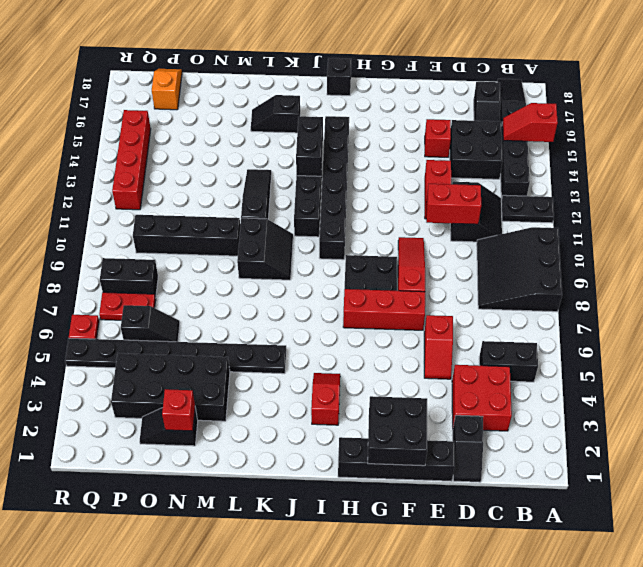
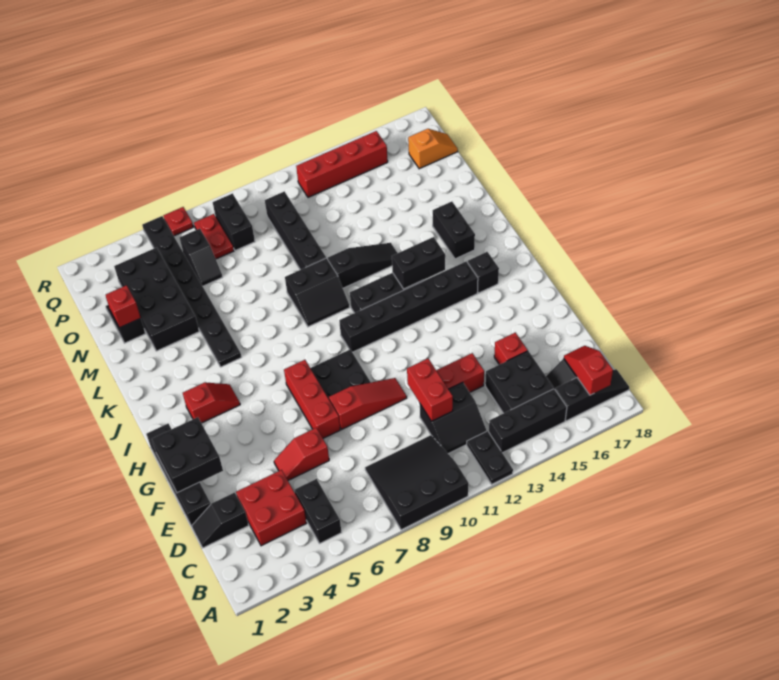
red slope A15:B15 level 2 top A -> red slope B17:C17 level 2 top B
black brick I18 level 1 -> black brick I16 level 1
black slope K16:L16 level 1 top K -> black brick K16:L16 level 1

